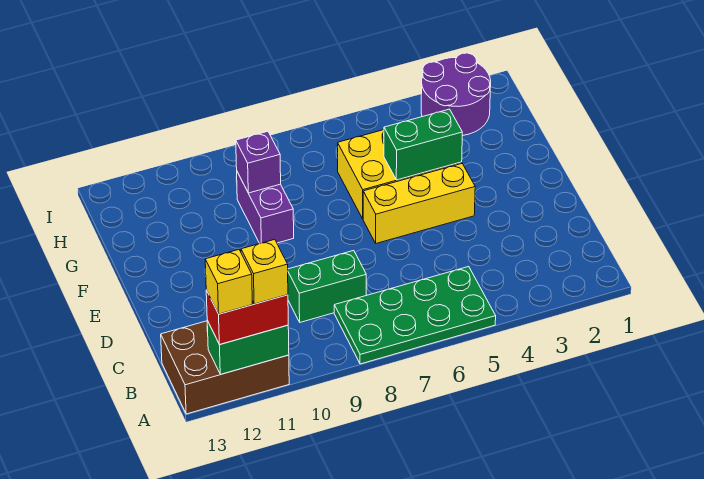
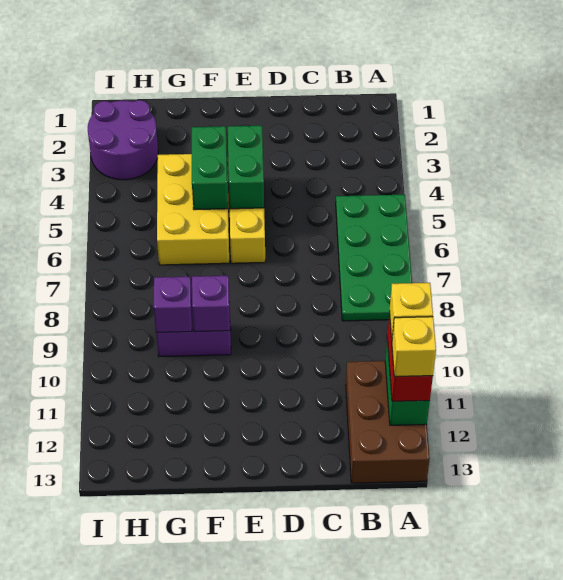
green brick C8:C9 level 1 -> green brick E4:E5 level 2
none -> purple brick F9 level 2

